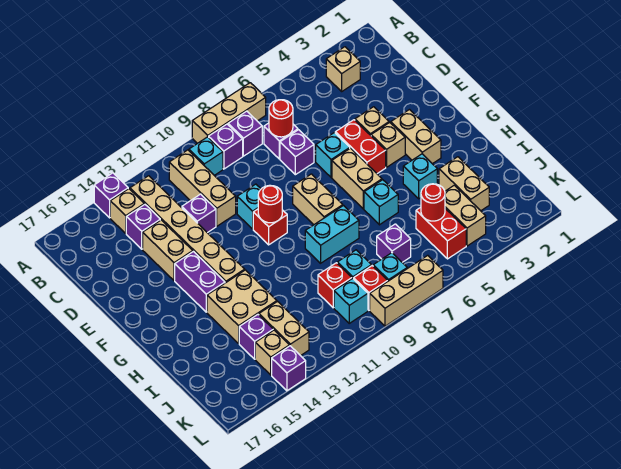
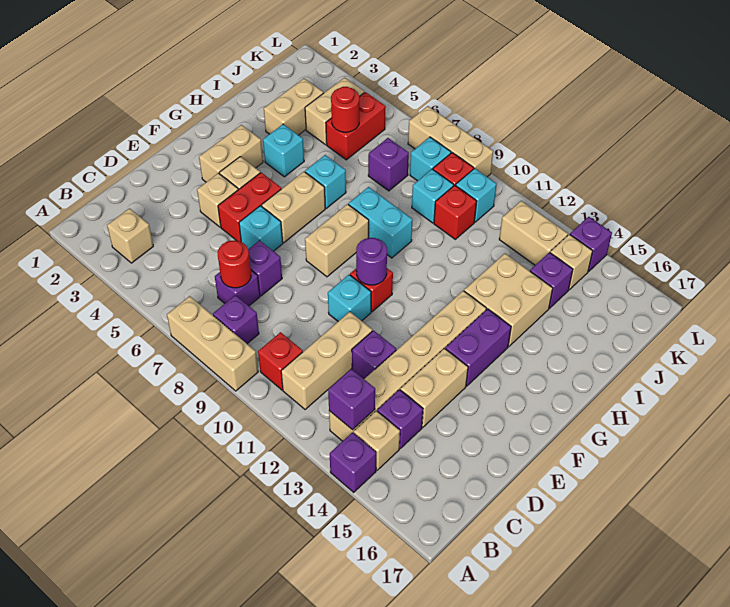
purple brick B9 level 1 -> purple brick B13 level 2
cyan brick B10 level 1 -> red brick B10 level 1
red round brick F10 level 2 -> purple round brick F10 level 2
tan brick J13:K13 level 1 -> tan brick K12:K13 level 1

